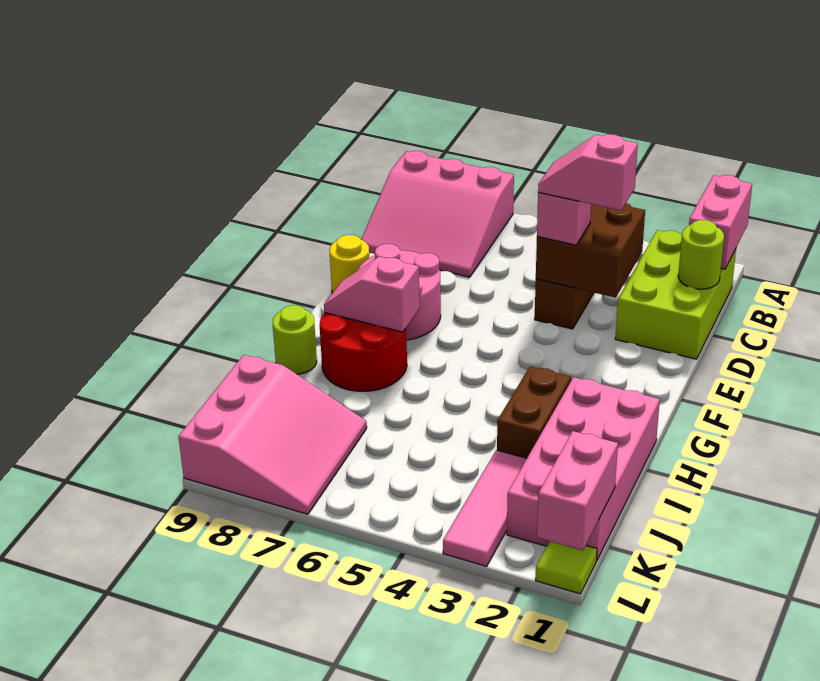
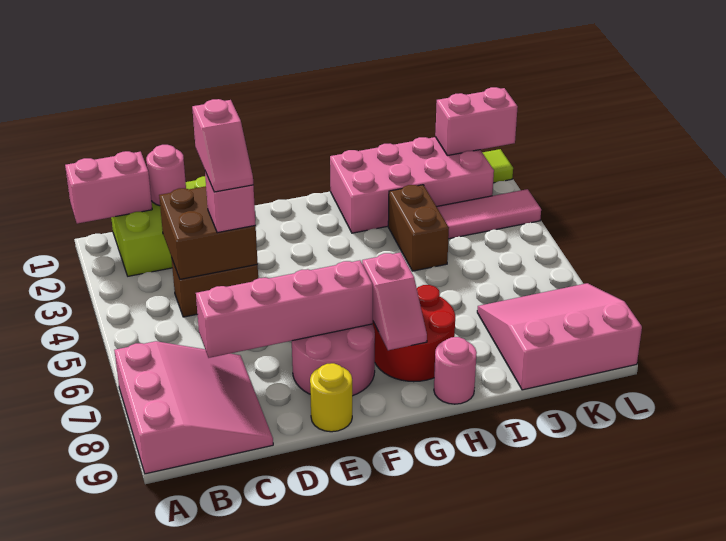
lime round brick C1 level 2 -> pink round brick C1 level 2
none -> pink brick C7:F7 level 2
brown brick H3:I3 level 1 -> brown brick I3:I4 level 1
lime round brick H9 level 1 -> pink round brick H9 level 1

